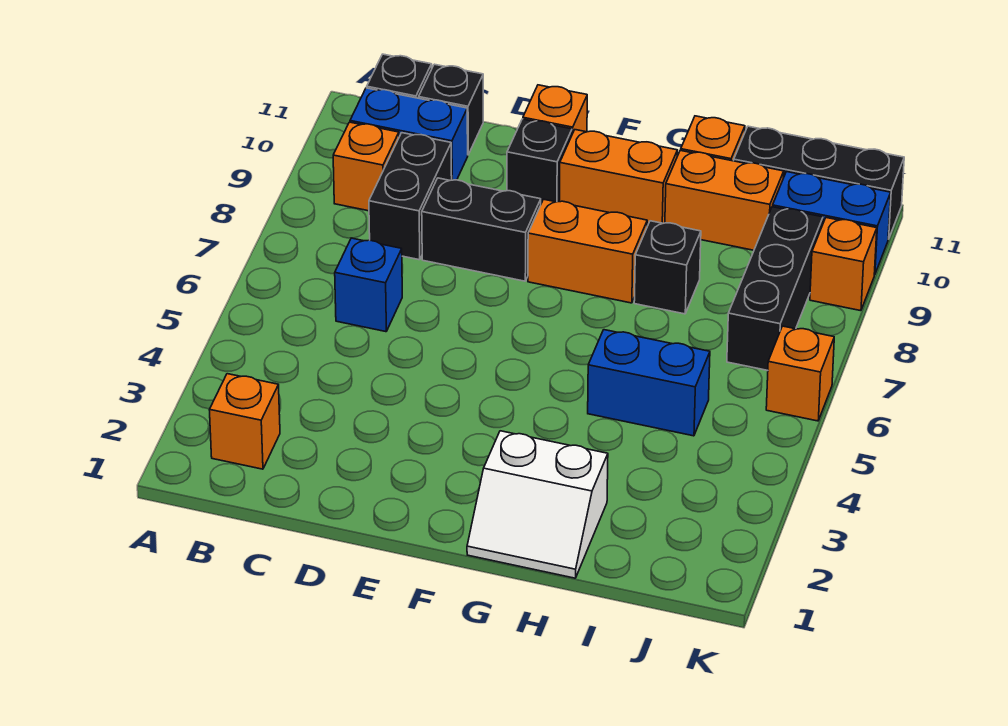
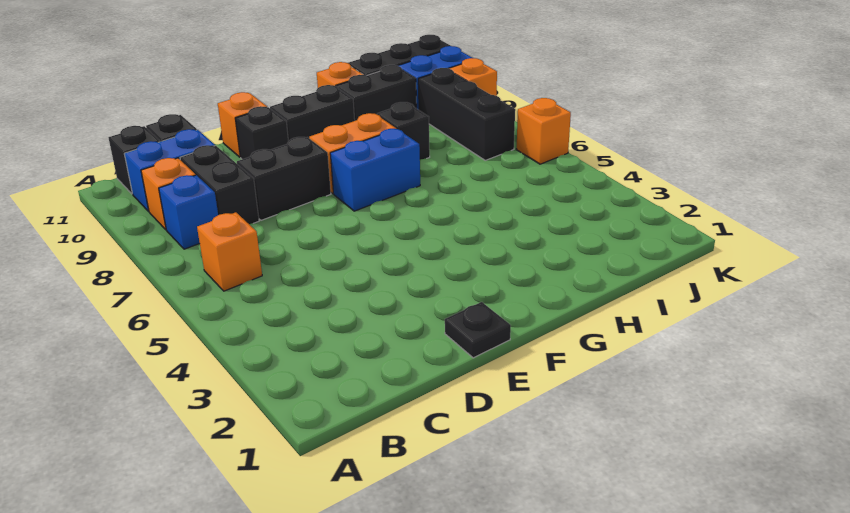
orange brick B2 level 1 -> orange brick B6 level 1
blue brick C6 level 1 -> blue brick B8 level 1
none -> black plate E1 level 1
orange brick F10:G10 level 1 -> black brick F10:G10 level 1
white slope G1:H2 level 1 top 2 -> none
blue brick H5:I5 level 1 -> blue brick F7:G7 level 1
orange brick H10:I10 level 1 -> black brick H10:I10 level 1

